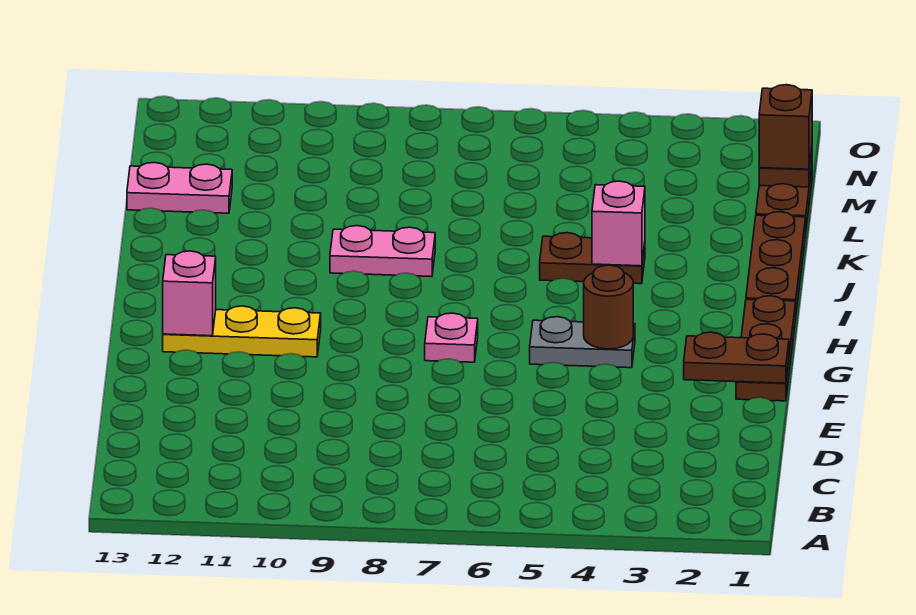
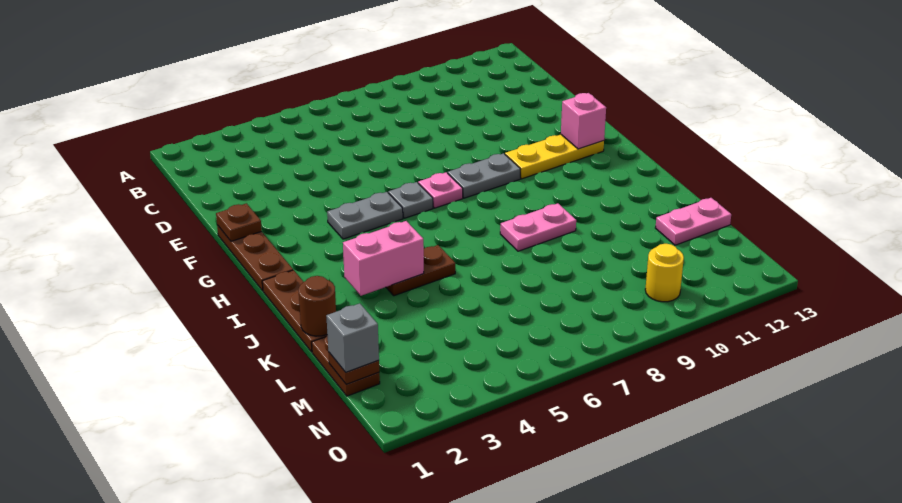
brown plate F1:F2 level 2 -> brown plate F1 level 2
brown round brick G4 level 2 -> brown round brick K1 level 2
none -> grey plate G6 level 1
none -> grey plate G8:G9 level 1
pink brick J4 level 2 -> pink brick J3:J4 level 2
brown brick M1 level 3 -> grey brick M1 level 3
none -> yellow round brick N10 level 1

